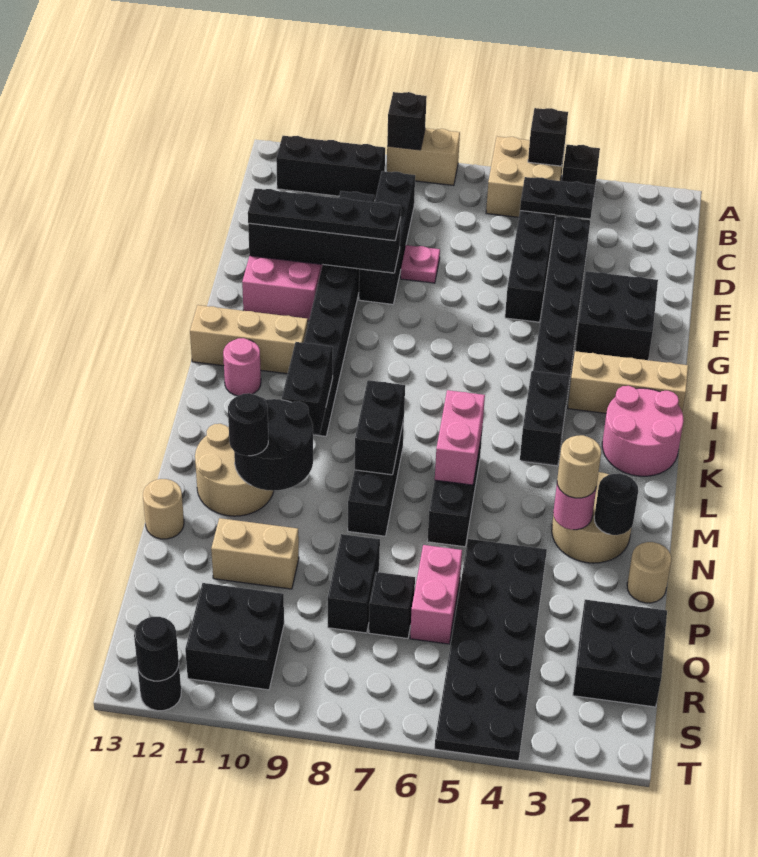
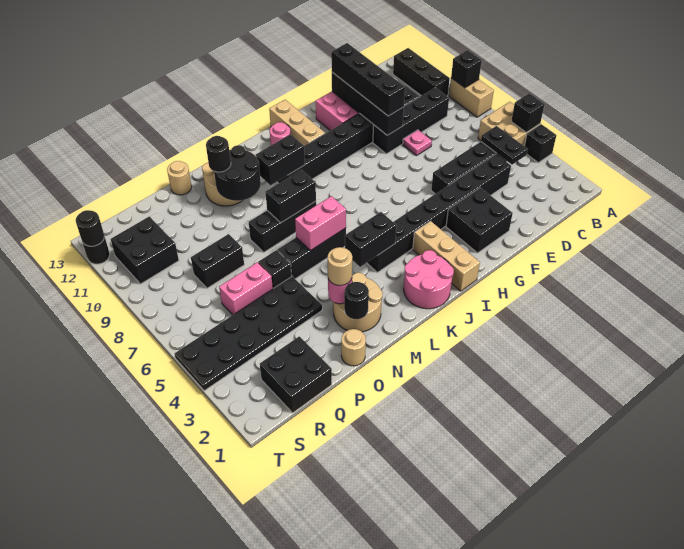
black plate F9:F12 level 3 -> black brick F9:F12 level 3
tan brick P10:P11 level 1 -> none
black brick Q7 level 1 -> black brick O6 level 1

